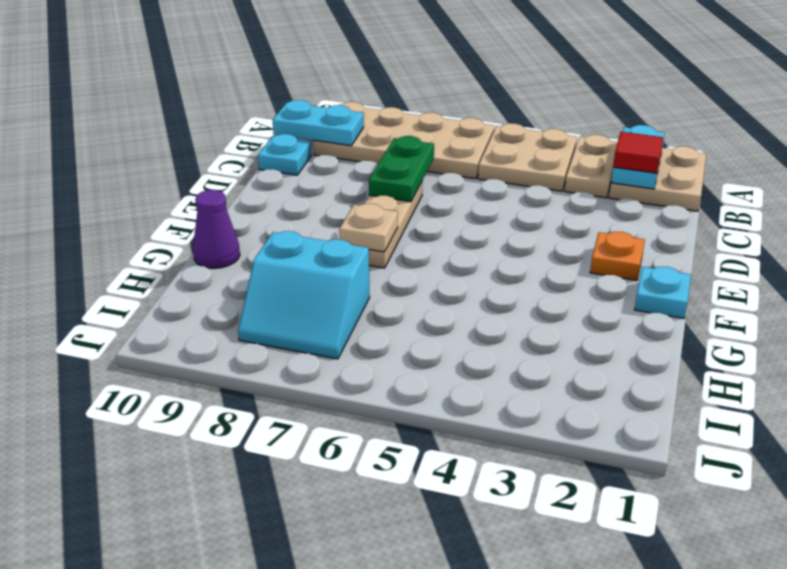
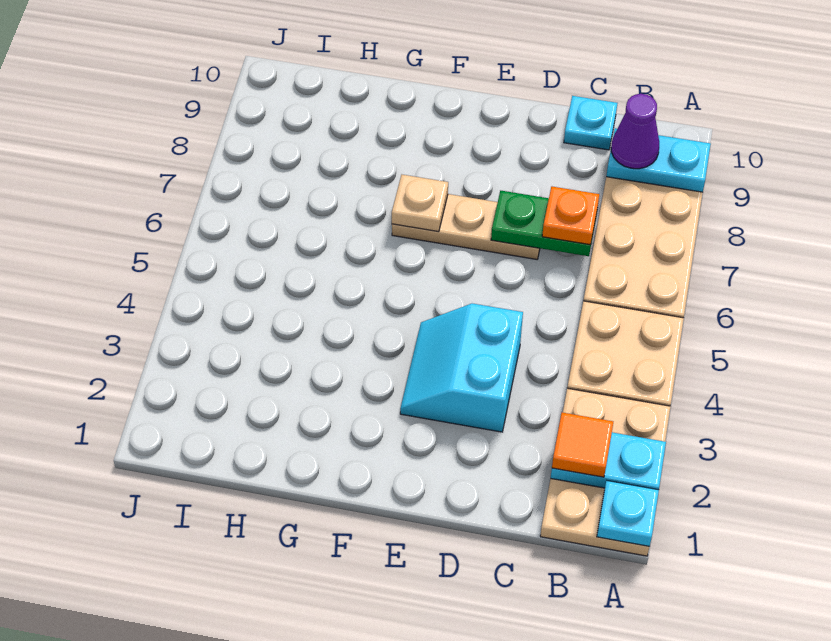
red tile B2 level 3 -> orange tile B2 level 3
cyan plate B9:B10 level 2 -> cyan plate A9:B9 level 2
orange plate E2 level 1 -> orange plate C7 level 3
cyan plate F1 level 1 -> cyan plate A1 level 2
purple cone G10 level 1 -> purple cone B9 level 3
cyan slope H7:I8 level 1 top H -> cyan slope D3:E4 level 1 top D

